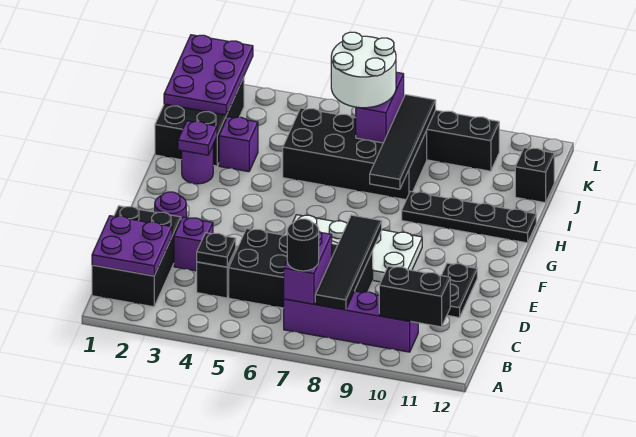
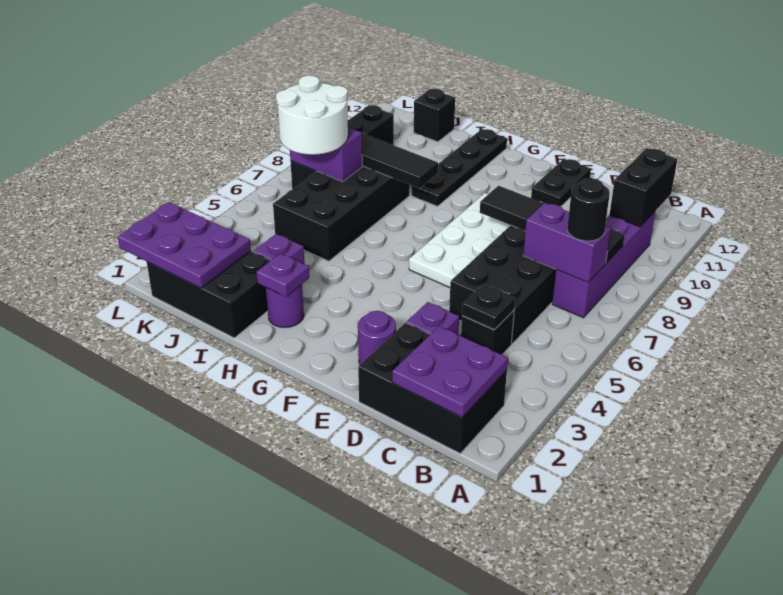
black plate D11:E11 level 1 -> black plate E11:E12 level 1

